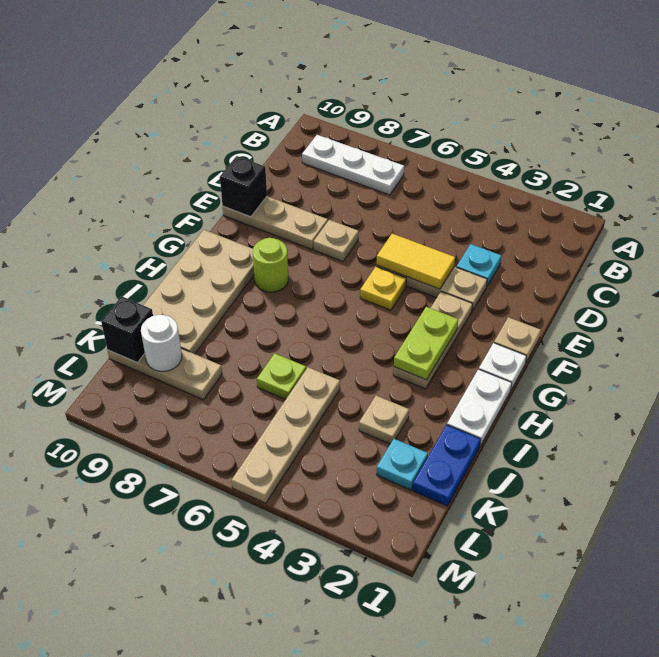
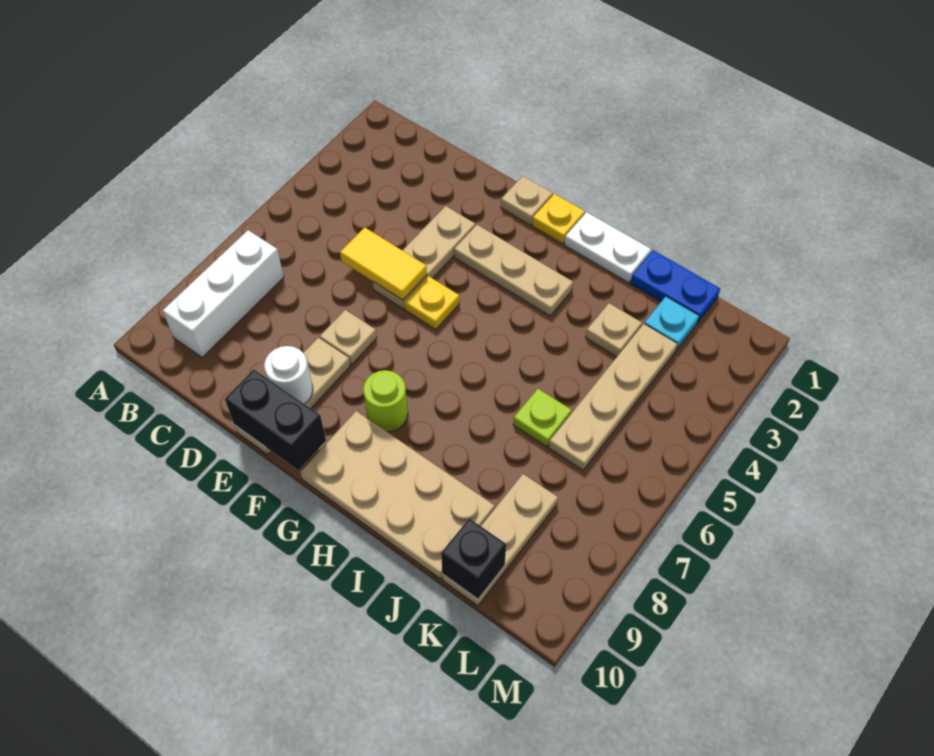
white plate B7:B9 level 1 -> white brick B7:B9 level 1
cyan plate D3 level 1 -> none
yellow tile E4:E5 level 2 -> yellow tile D5:E5 level 2
black brick E10 level 2 -> black brick E10:F10 level 2
white plate G1 level 1 -> yellow plate G1 level 1
lime plate G3:H3 level 2 -> none
tan plate J5:M5 level 1 -> tan plate K3:K6 level 1
white round brick K9 level 2 -> white round brick E9 level 2

